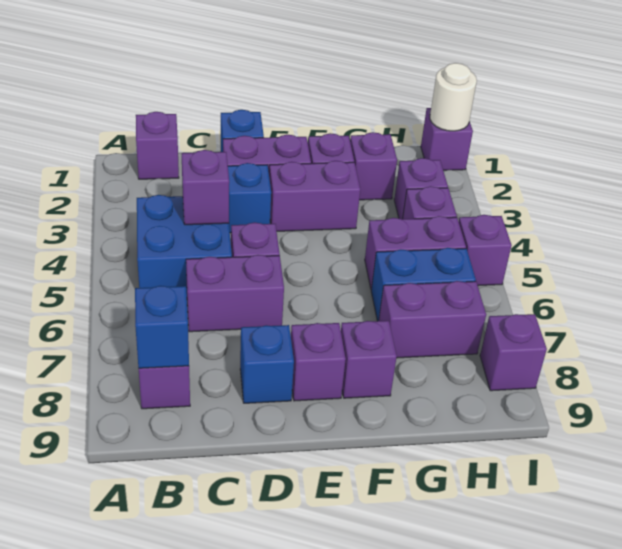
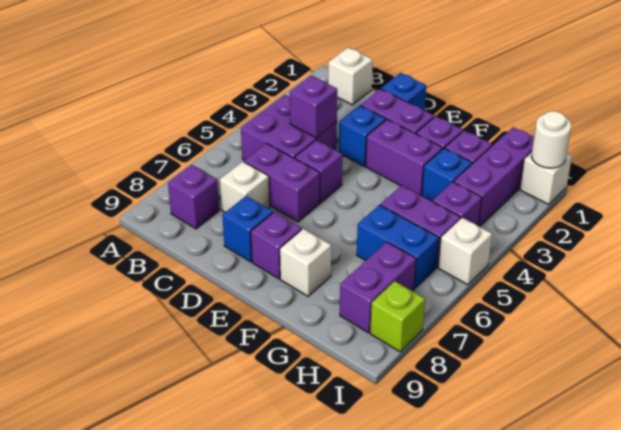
purple brick B1 level 1 -> white brick B1 level 1
blue brick B4:C5 level 1 -> purple brick B4:C5 level 1
blue brick B8 level 2 -> blue brick G3 level 1
none -> white brick C7 level 1
purple brick F8 level 1 -> white brick F8 level 1
purple brick G7:H7 level 1 -> purple brick H7:H8 level 1
purple brick H3 level 1 -> purple brick H1:H3 level 1
purple brick I1 level 1 -> white brick I1 level 1
purple brick I5 level 1 -> white brick I5 level 1
purple brick I8 level 1 -> lime brick I8 level 1

